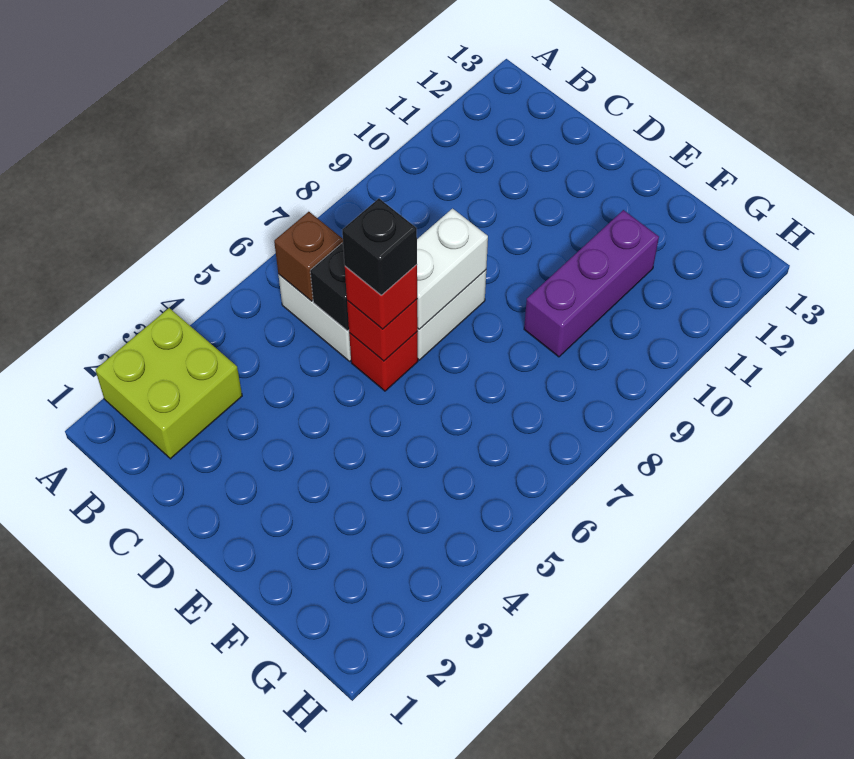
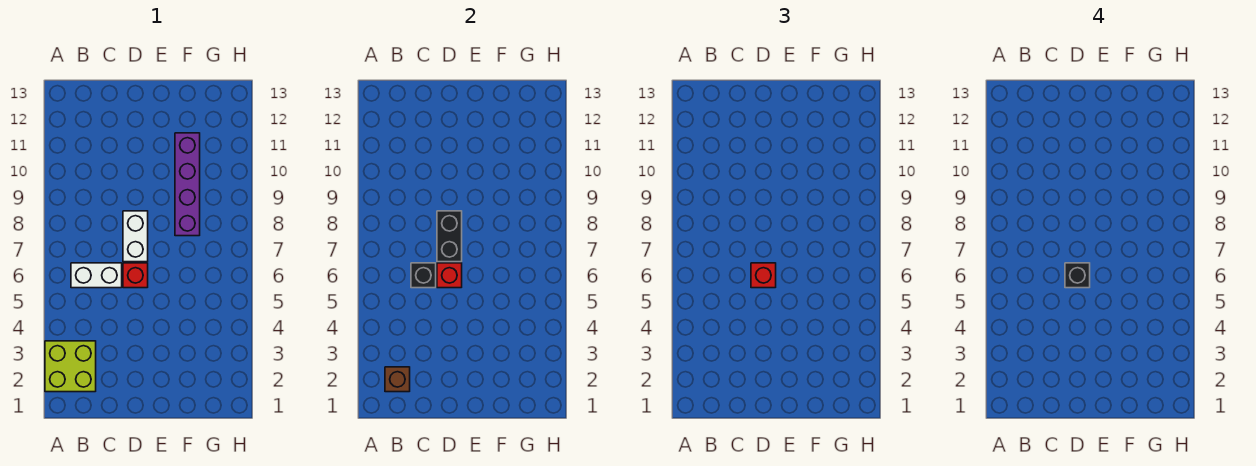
brown brick B6 level 2 -> brown brick B2 level 2
white brick D7:D8 level 2 -> black brick D7:D8 level 2
purple brick F9:F11 level 1 -> purple brick F8:F11 level 1

